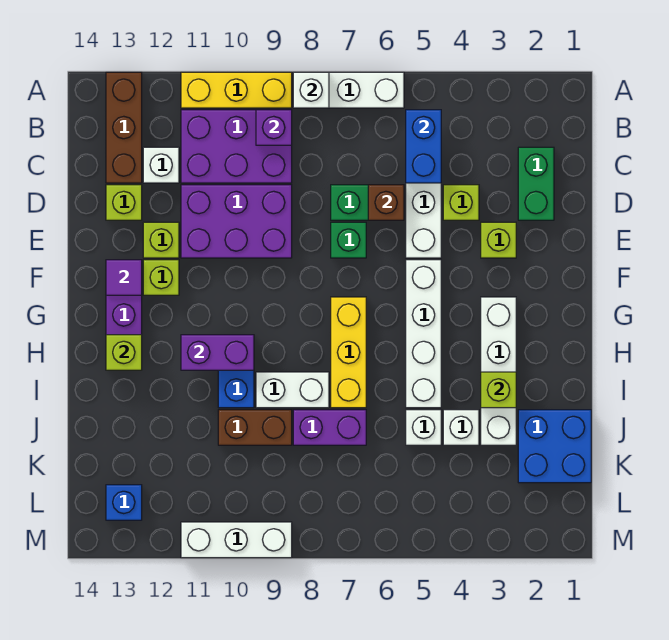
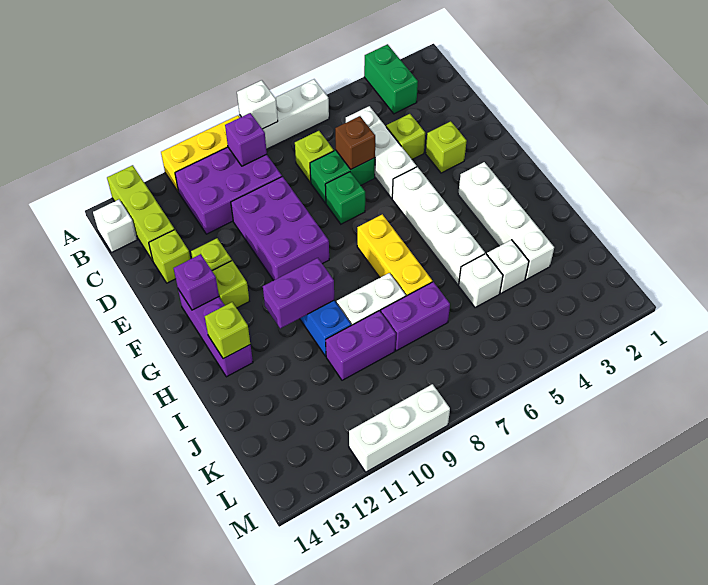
brown brick A13:C13 level 1 -> lime brick A13:C13 level 1
blue brick B5:C5 level 2 -> none
green brick C2:D2 level 1 -> green brick A3:B3 level 1
white brick C12 level 1 -> white brick B14 level 1
purple brick D9:E11 level 1 -> purple brick D9:F10 level 1
purple tile F13 level 2 -> purple brick F13 level 2
lime brick I3 level 2 -> lime brick C7 level 1
blue brick J1:K2 level 1 -> none
brown brick J9:J10 level 1 -> purple brick J9:J10 level 1
blue brick L13 level 1 -> none

